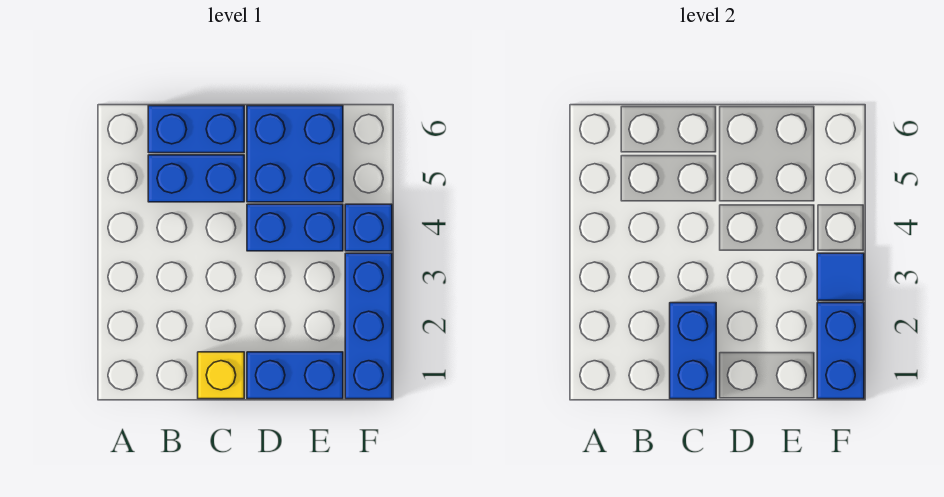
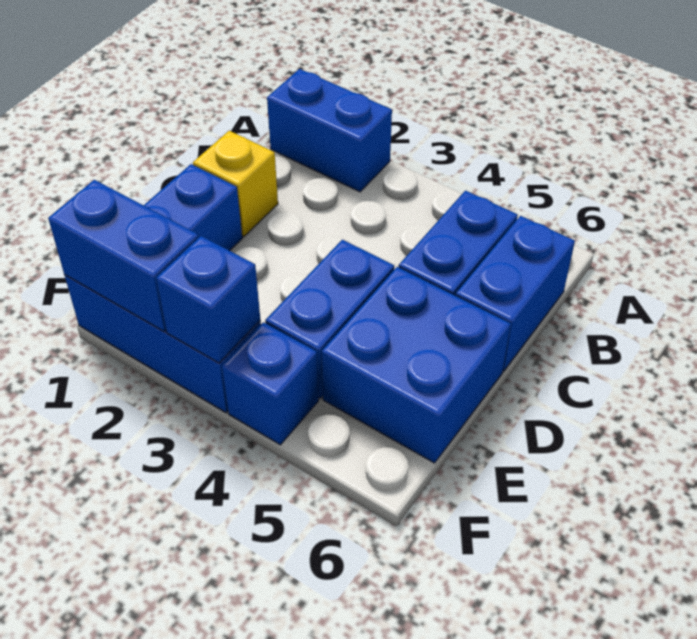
blue brick C1:C2 level 2 -> blue brick A1:A2 level 1
blue tile F3 level 2 -> blue brick F3 level 2

